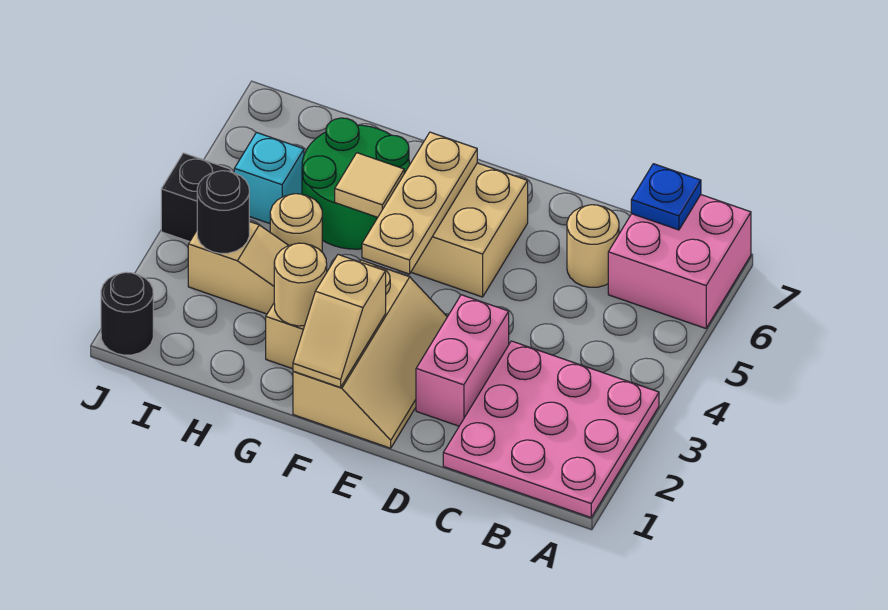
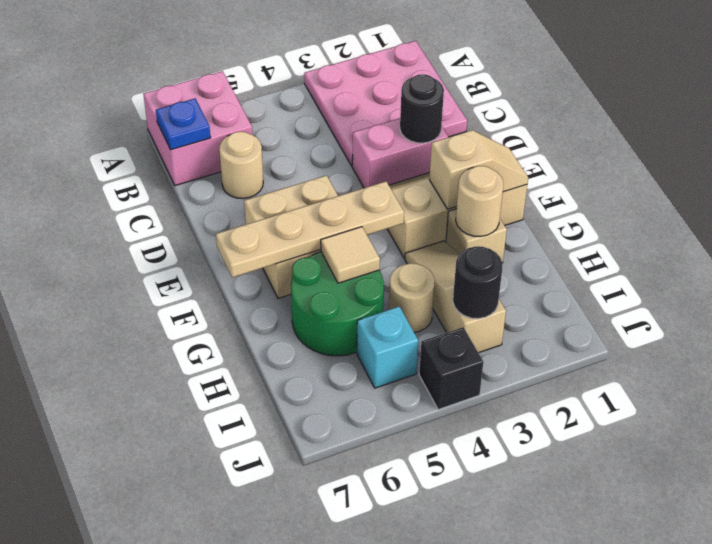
tan plate F4:F6 level 2 -> tan plate F4:F7 level 2
black round brick J1 level 1 -> black round brick D2 level 2

